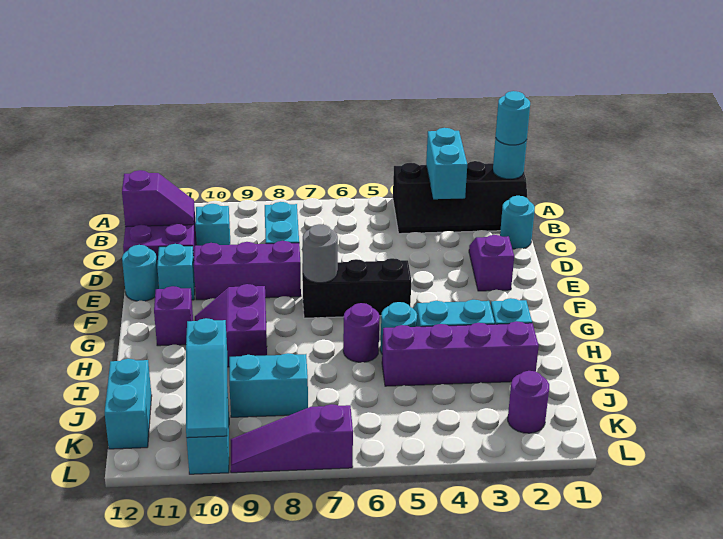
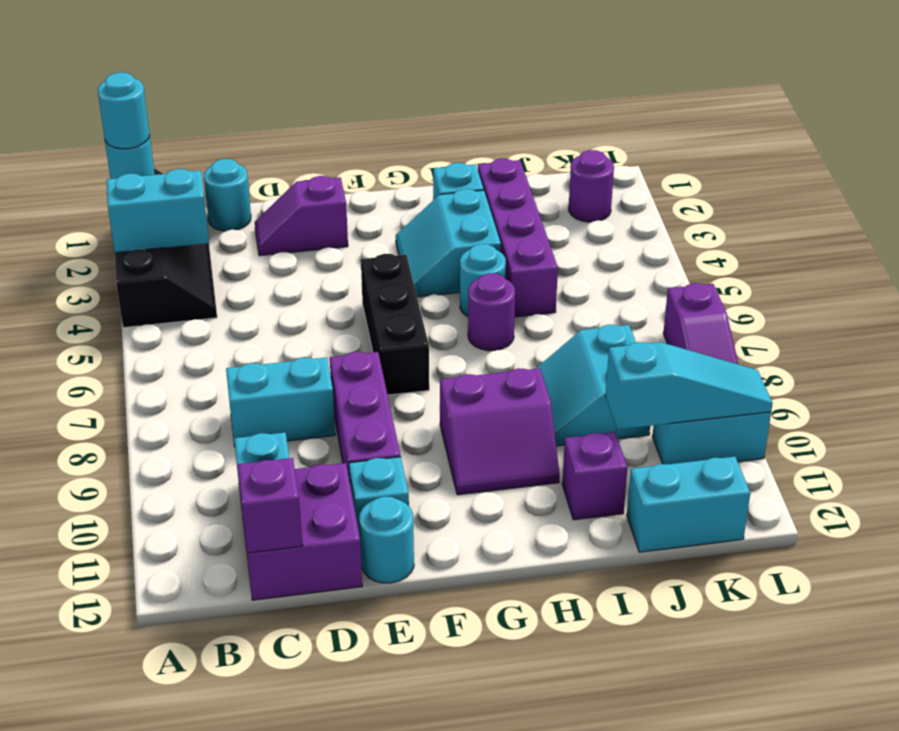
grey round brick F7 level 2 -> none
purple brick G11 level 1 -> purple brick I11 level 1

